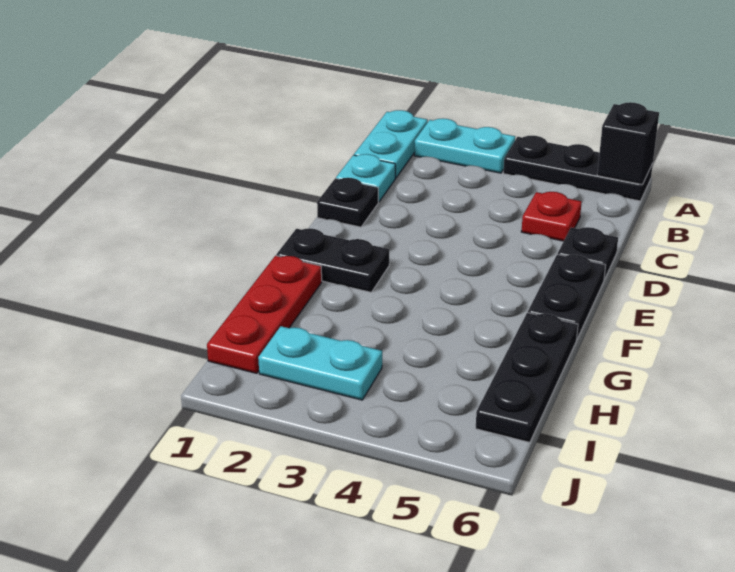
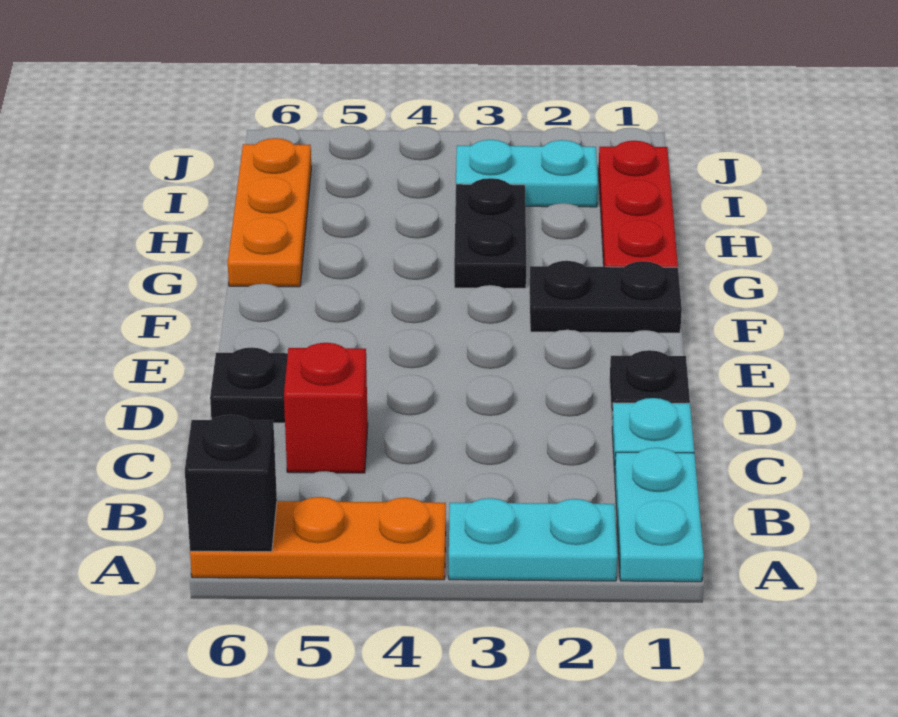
black plate A4:A6 level 1 -> orange plate A4:A6 level 1
red plate C5 level 1 -> red brick C5 level 1
black plate E6:F6 level 1 -> black plate G3:H3 level 1
black plate G6:I6 level 1 -> orange plate G6:I6 level 1

